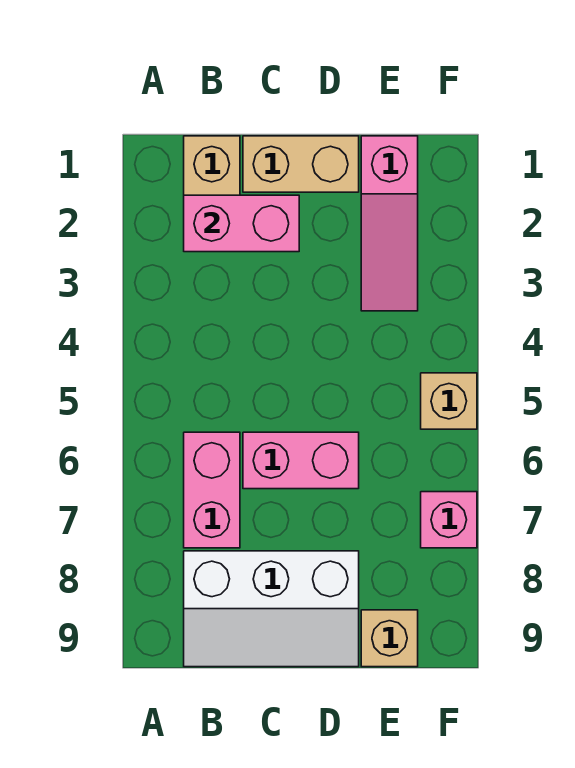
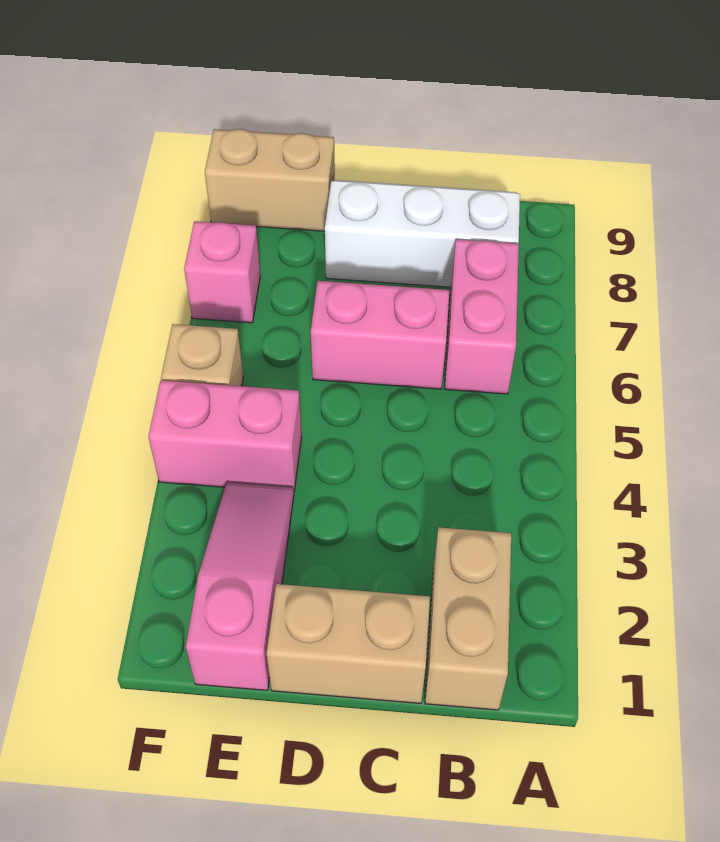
pink brick B2:C2 level 2 -> pink brick E4:F4 level 1
tan brick E9 level 1 -> tan brick E9:F9 level 1

